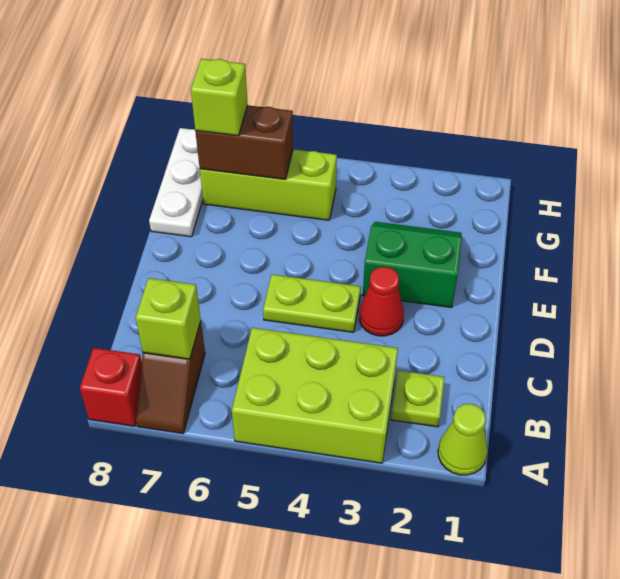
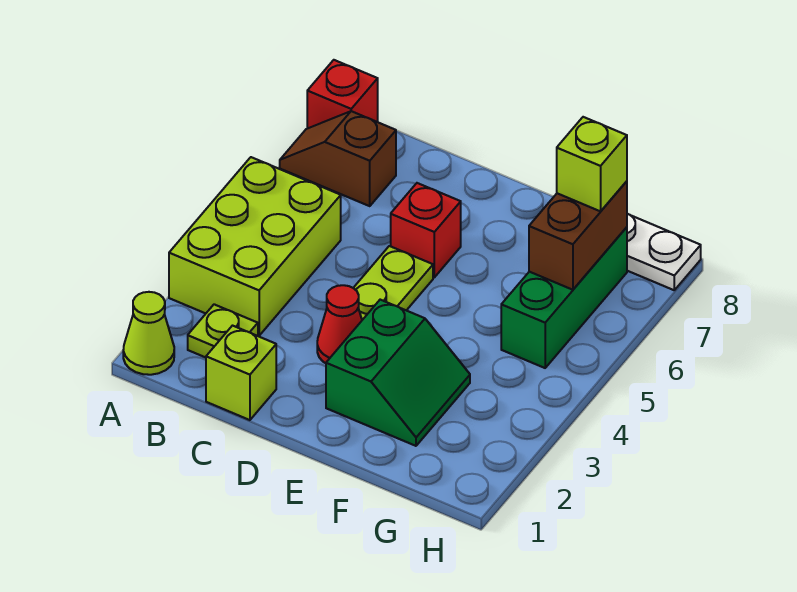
lime brick B7 level 2 -> lime brick C1 level 1
none -> red brick D6 level 1
lime brick G5:G7 level 1 -> green brick G5:G7 level 1

